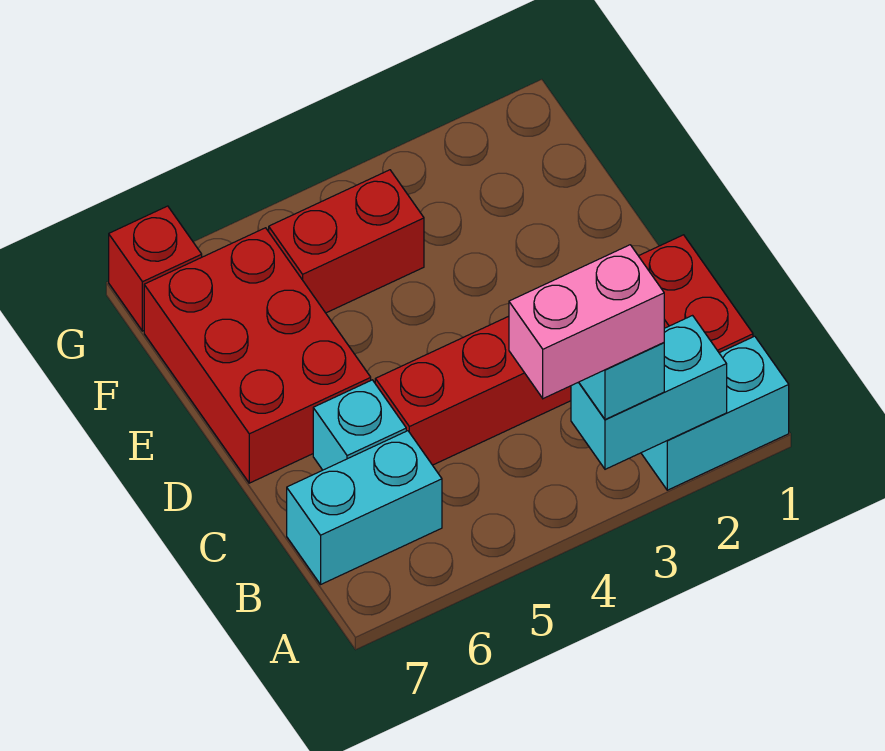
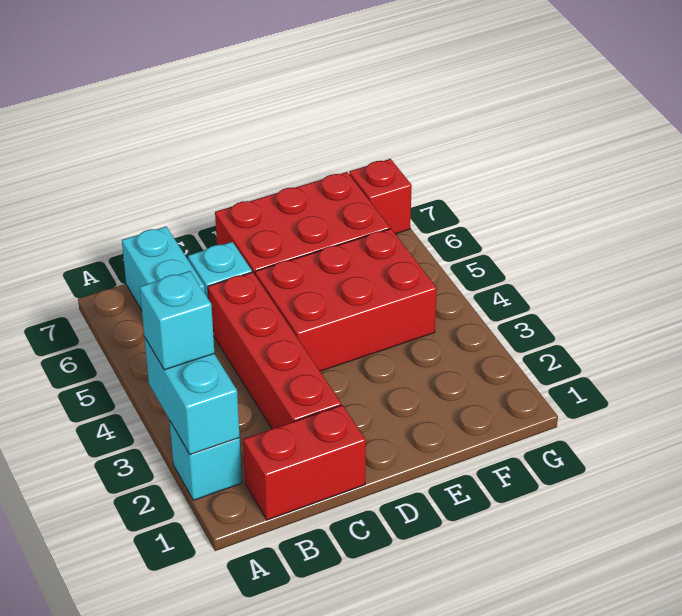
cyan brick A1:A2 level 1 -> cyan brick A2 level 1
pink brick A3:A4 level 4 -> none
red brick F4:F5 level 1 -> red brick D4:F5 level 1

